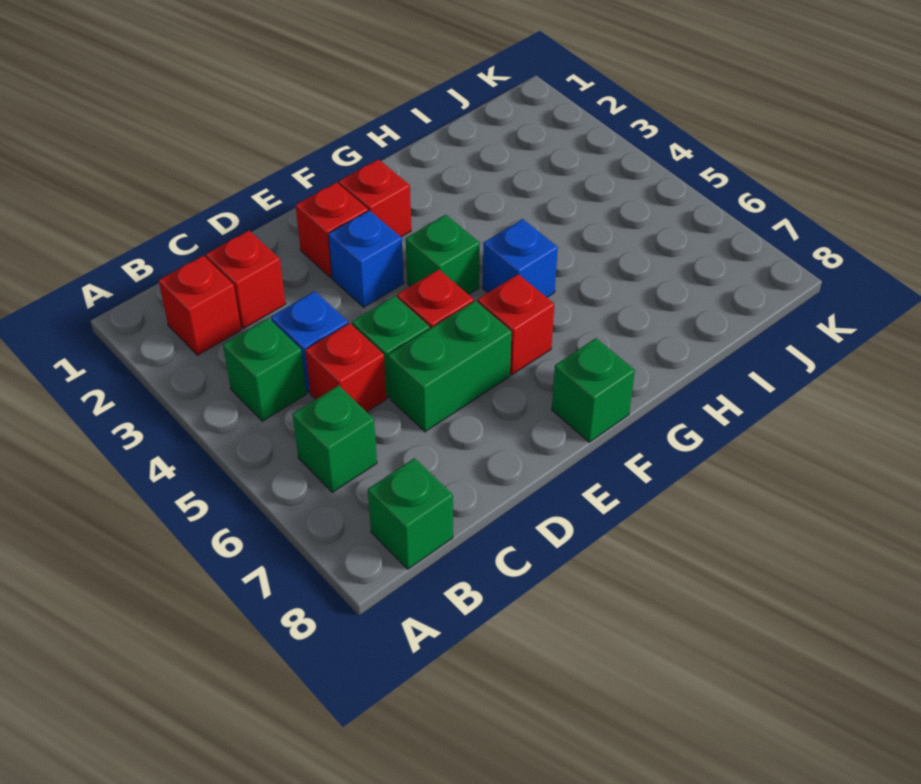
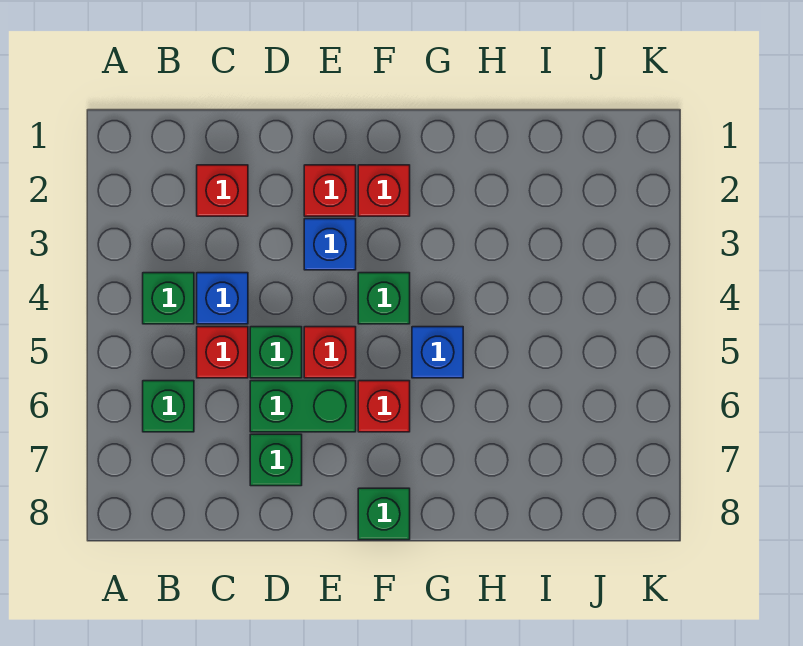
red brick B2 level 1 -> none
green brick B8 level 1 -> green brick D7 level 1

